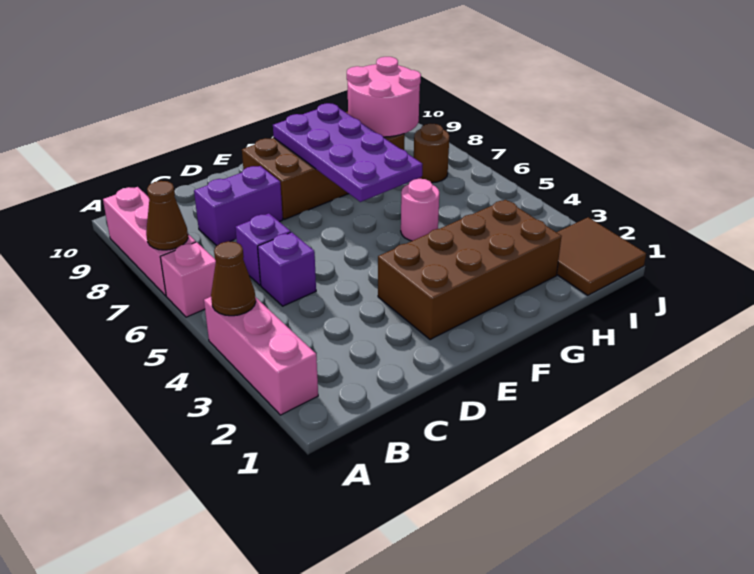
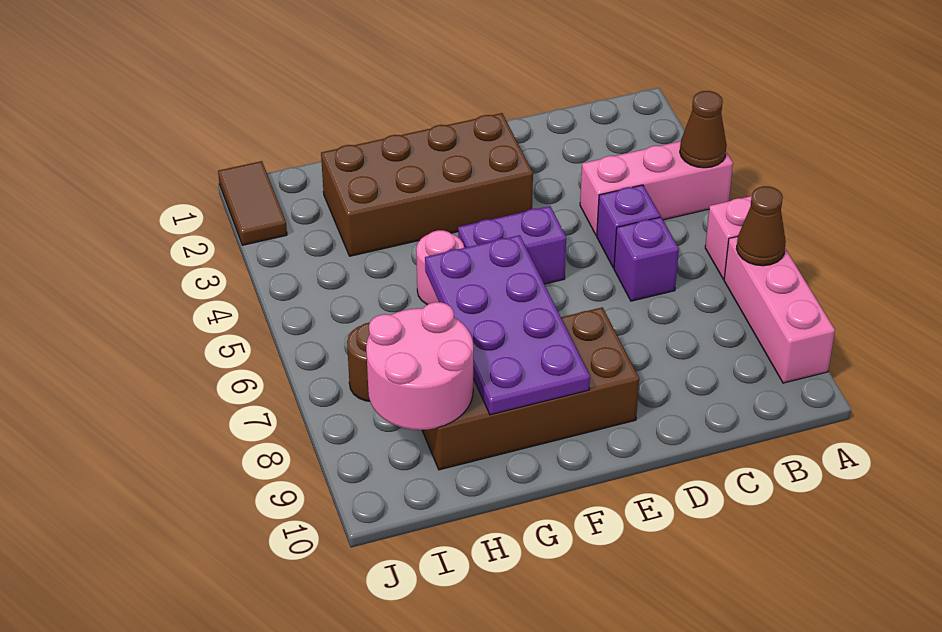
pink brick A2:A4 level 1 -> pink brick A4:C4 level 1
purple brick C8:D8 level 1 -> purple brick E5:F5 level 1
brown tile I1:J2 level 1 -> brown tile J1:J2 level 1

